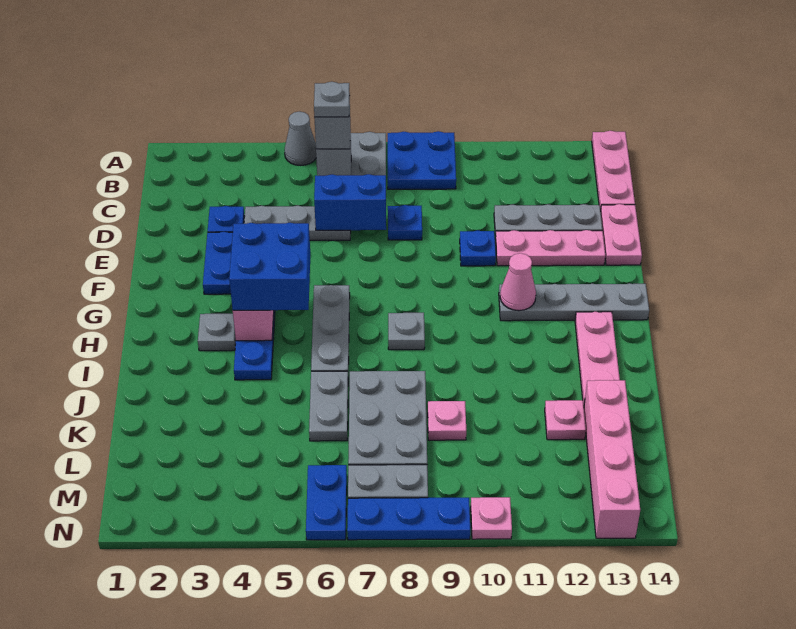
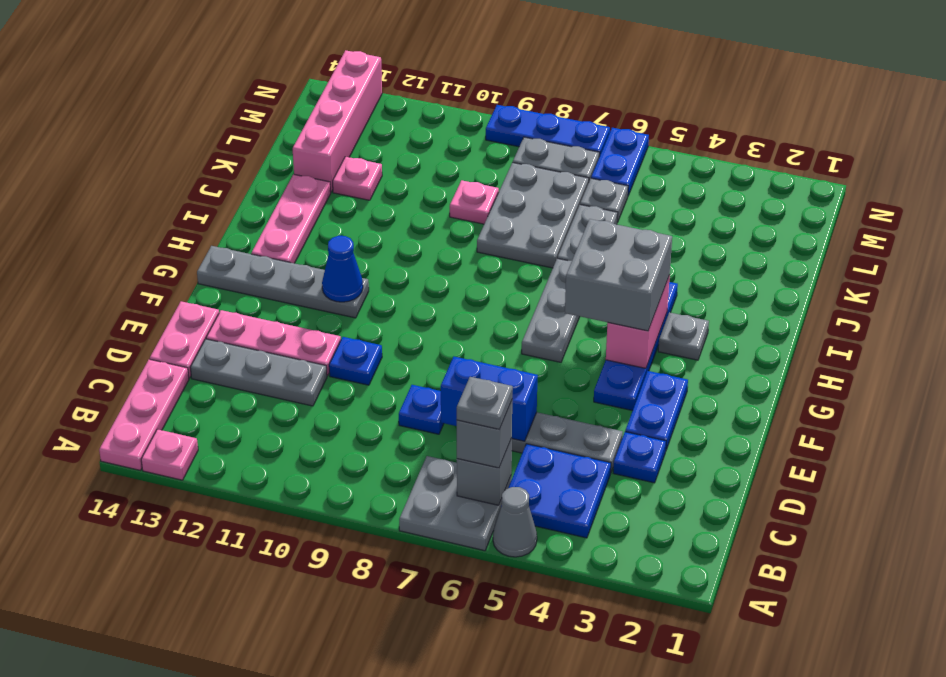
blue plate A8:B9 level 1 -> blue plate B4:C5 level 1
blue brick G4:H5 level 3 -> grey brick G4:H5 level 3
pink cone G11 level 2 -> blue cone G11 level 2
grey plate H8 level 1 -> grey plate L6 level 1
pink plate N10 level 1 -> pink plate A13 level 1

